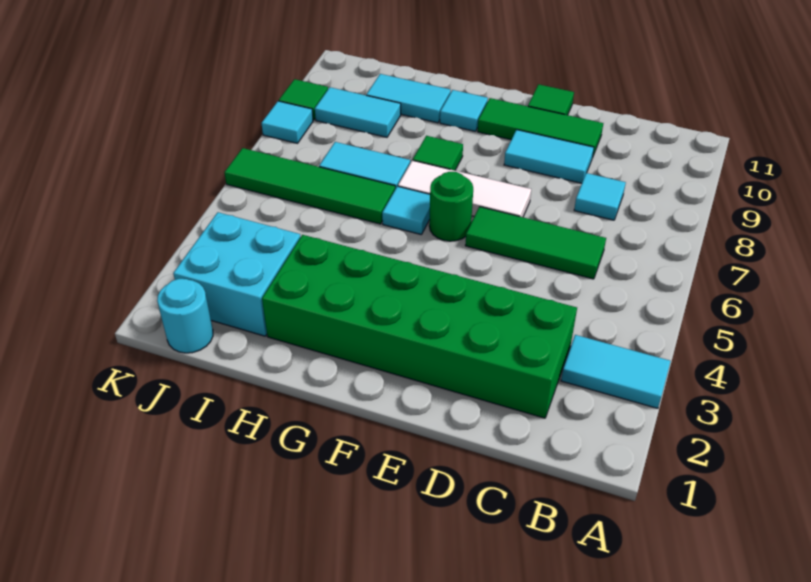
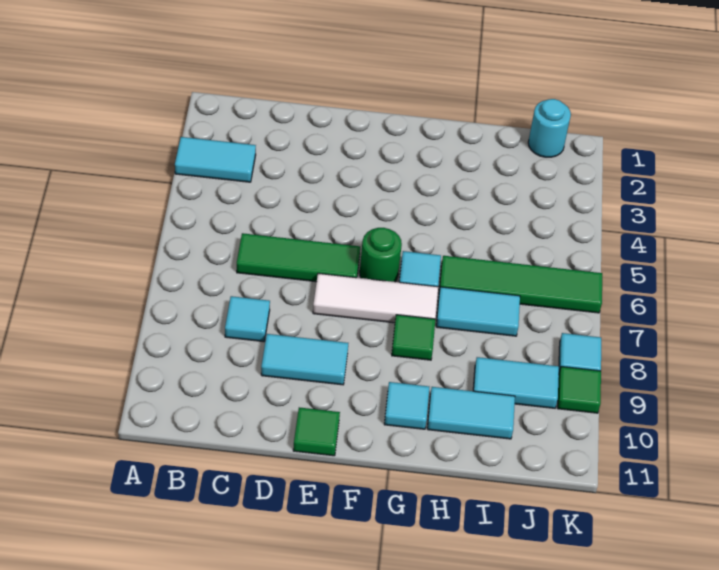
green brick C2:H3 level 1 -> none
green tile D10:F10 level 1 -> none
cyan brick I2:J3 level 1 -> none

